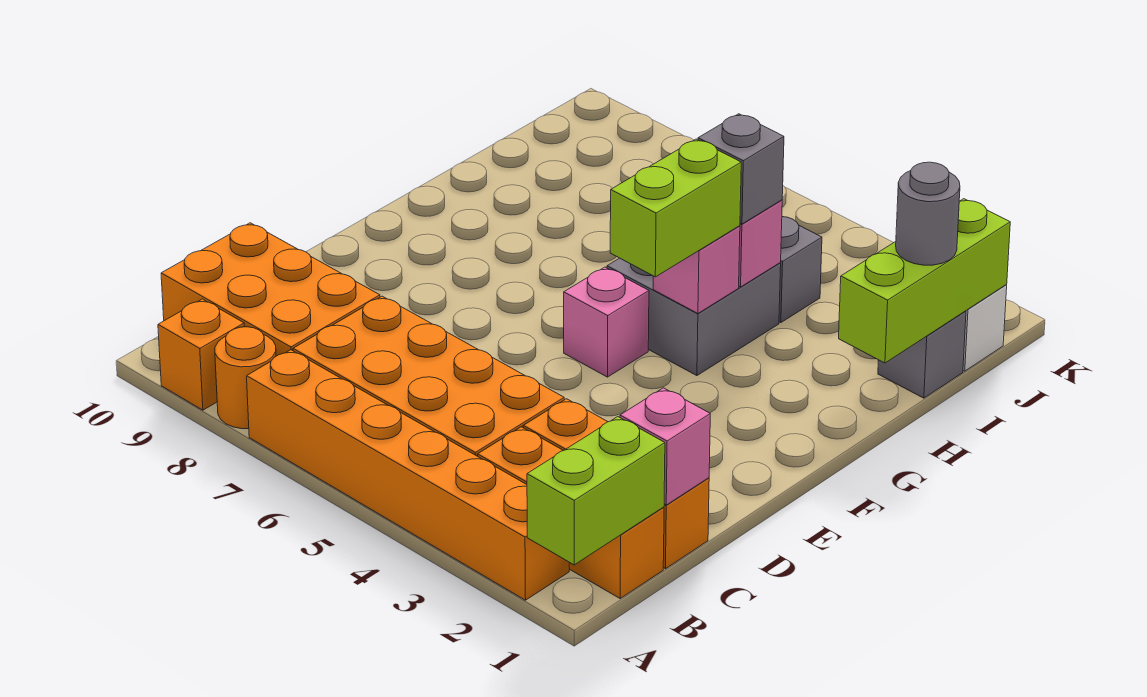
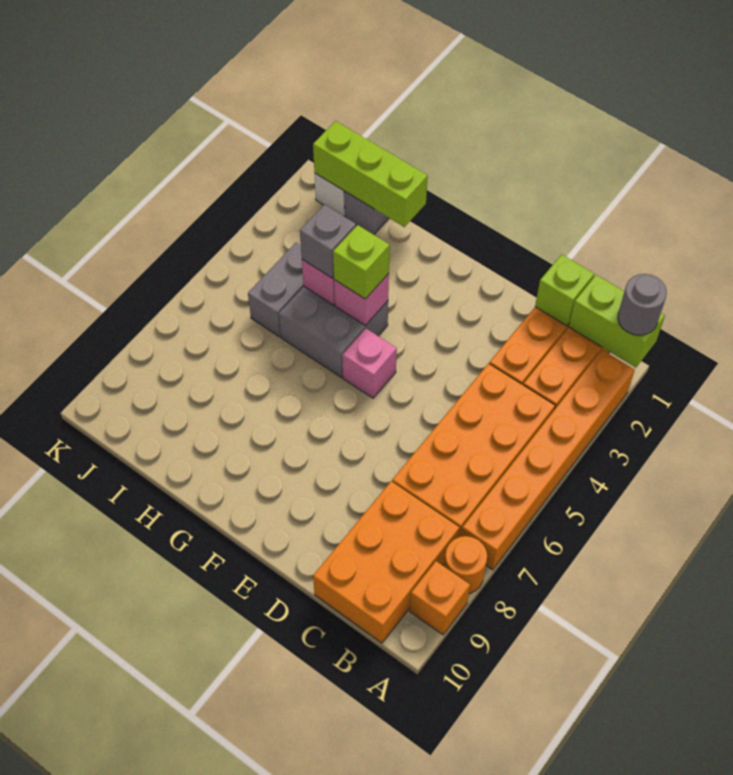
pink brick C1 level 2 -> lime brick C1 level 2
lime brick F4:G4 level 3 -> lime brick G4 level 3
grey round brick I1 level 3 -> grey round brick A1 level 3

